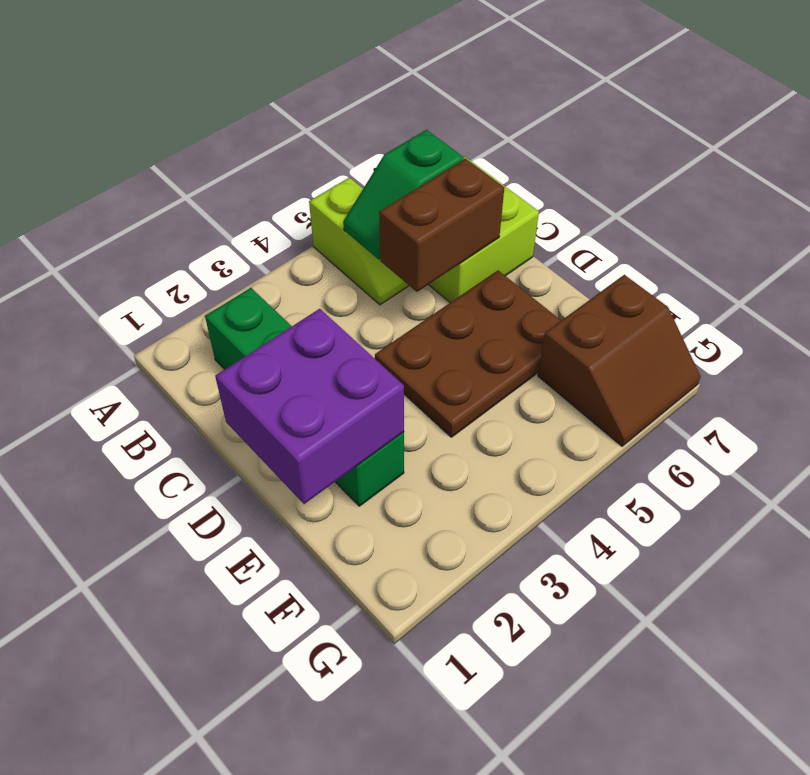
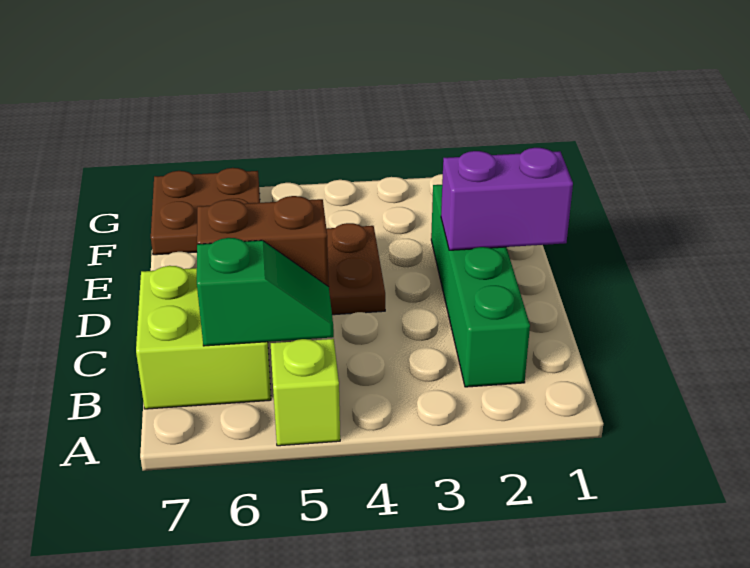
purple brick D1:E2 level 2 -> purple brick D1:D2 level 2
brown slope F6:G7 level 1 top F -> brown plate F6:G7 level 1

